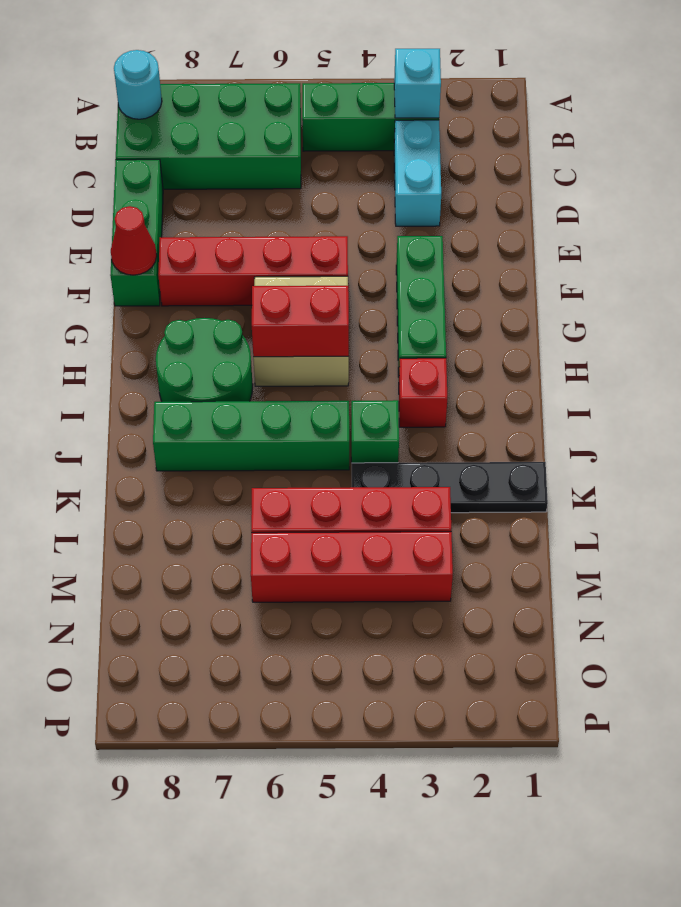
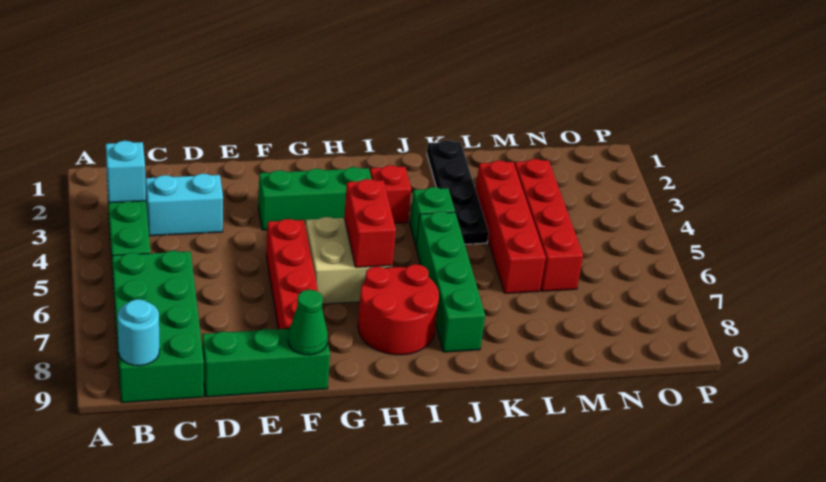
red cone F9 level 2 -> green cone F9 level 2
green round brick H7:I8 level 1 -> red round brick H7:I8 level 1

